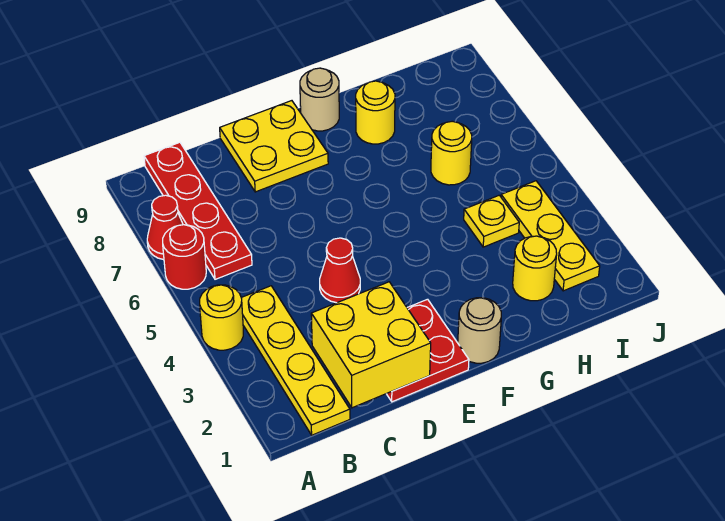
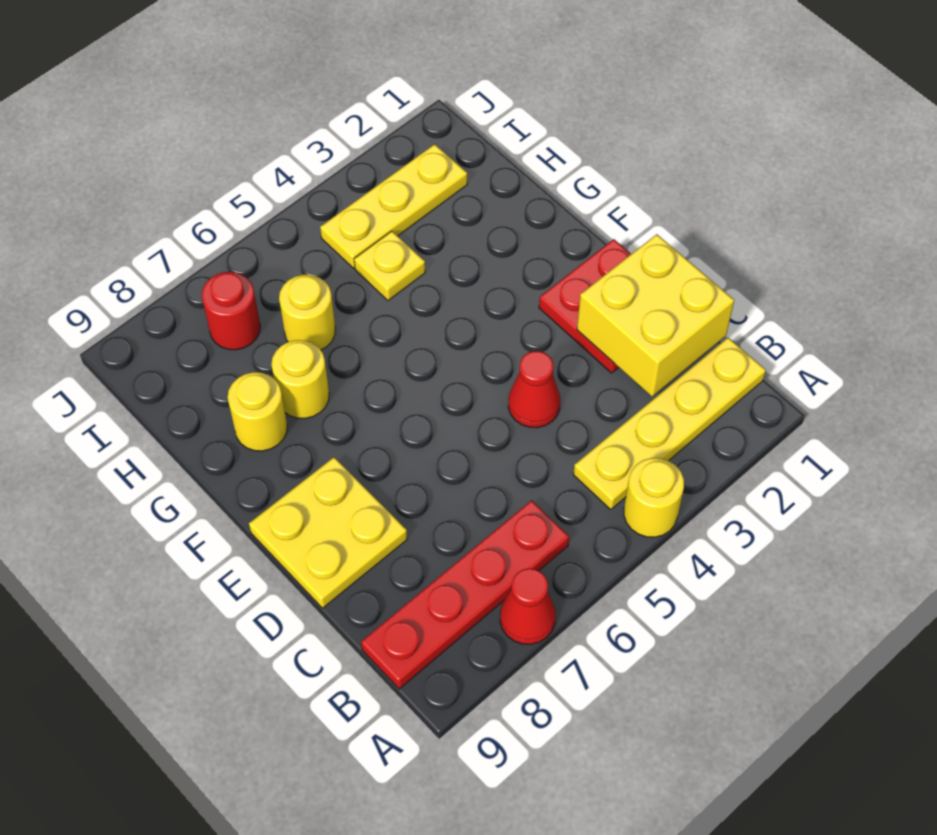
red round brick A6 level 1 -> red round brick I7 level 1
tan round brick F1 level 1 -> none
tan round brick F9 level 1 -> none
yellow round brick H2 level 1 -> yellow round brick G7 level 1

